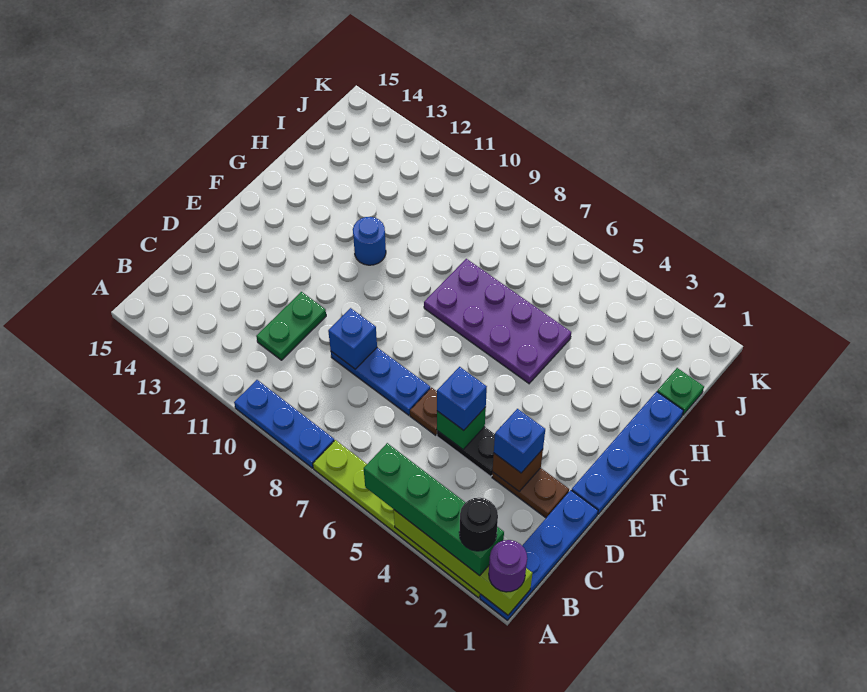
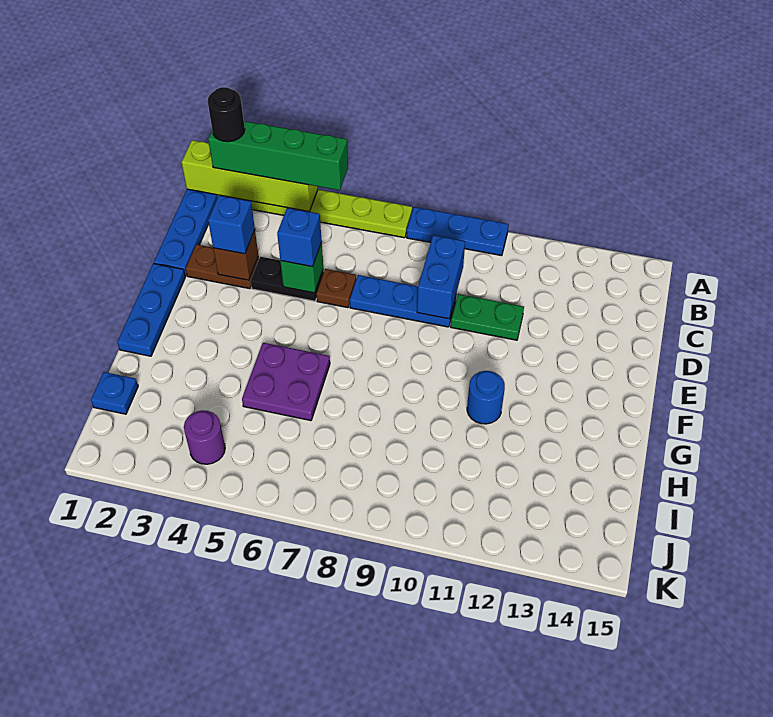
purple round brick A1 level 3 -> purple round brick J4 level 1
green plate C11:D11 level 1 -> green plate D10:D11 level 1
blue brick D9 level 2 -> blue brick C9:D9 level 2
blue plate E1:H1 level 1 -> blue plate E1:G1 level 1
purple plate G5:H8 level 1 -> purple plate G5:H6 level 1
green plate I1 level 1 -> blue plate I1 level 1

